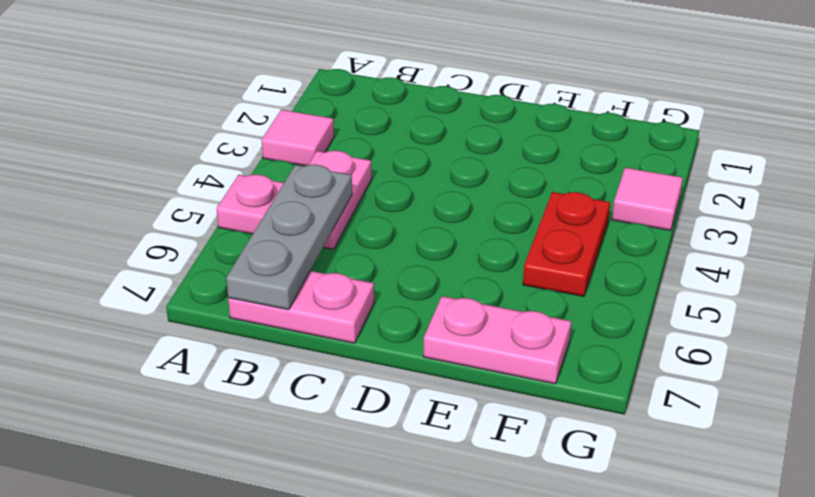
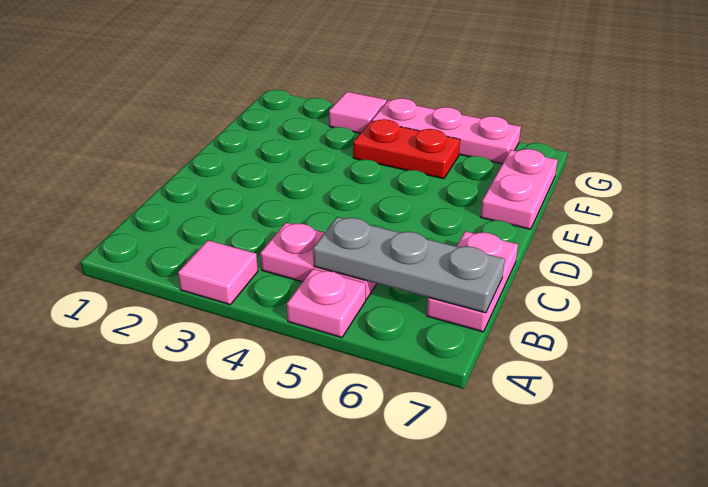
none -> pink plate G4:G6 level 1

